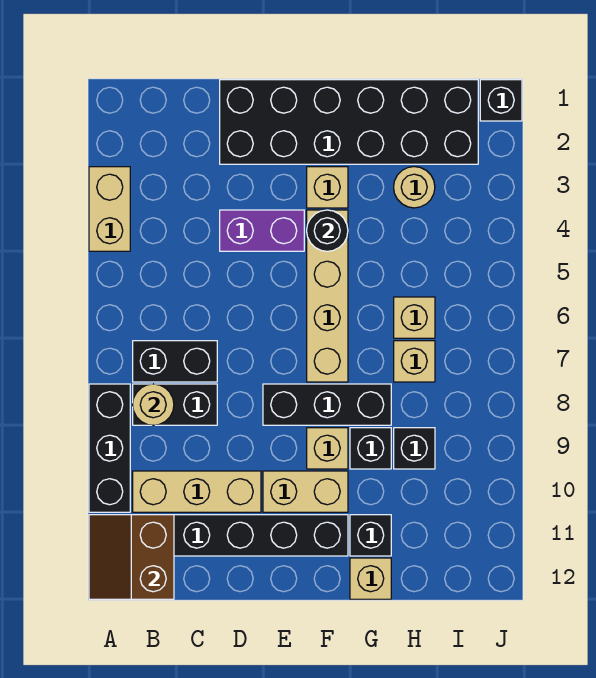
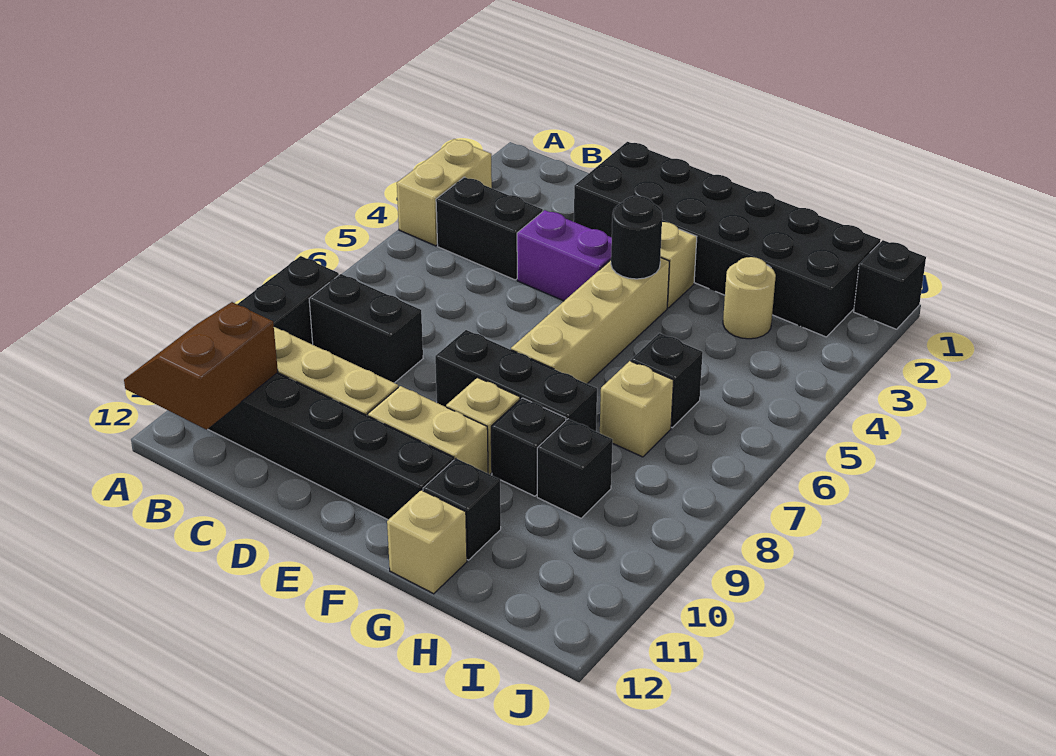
black brick B7:C7 level 1 -> black brick B4:C4 level 1
tan round brick B8 level 2 -> none
tan brick H6 level 1 -> black brick H6 level 1

